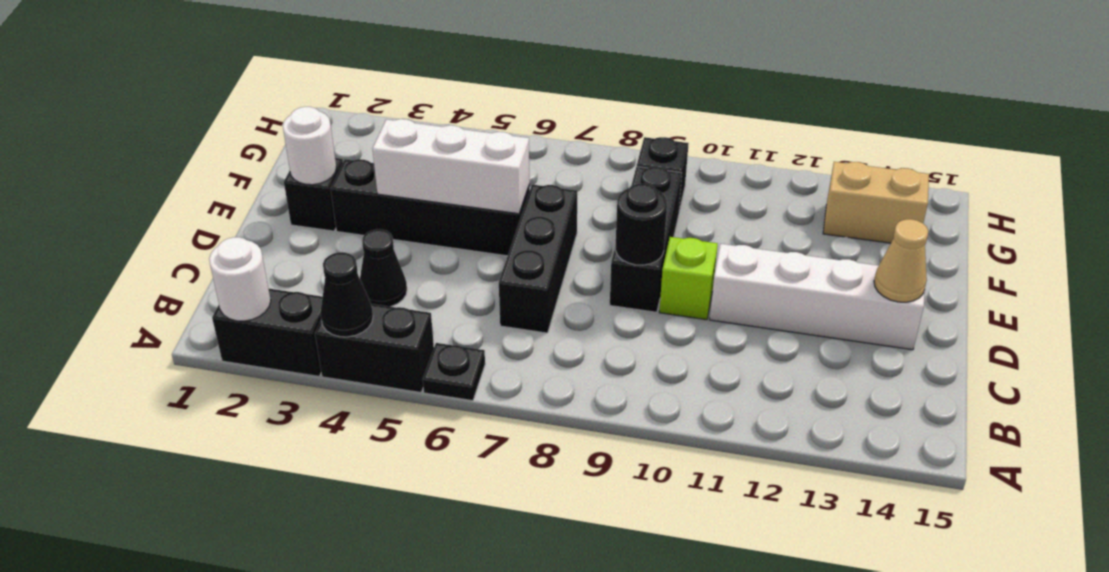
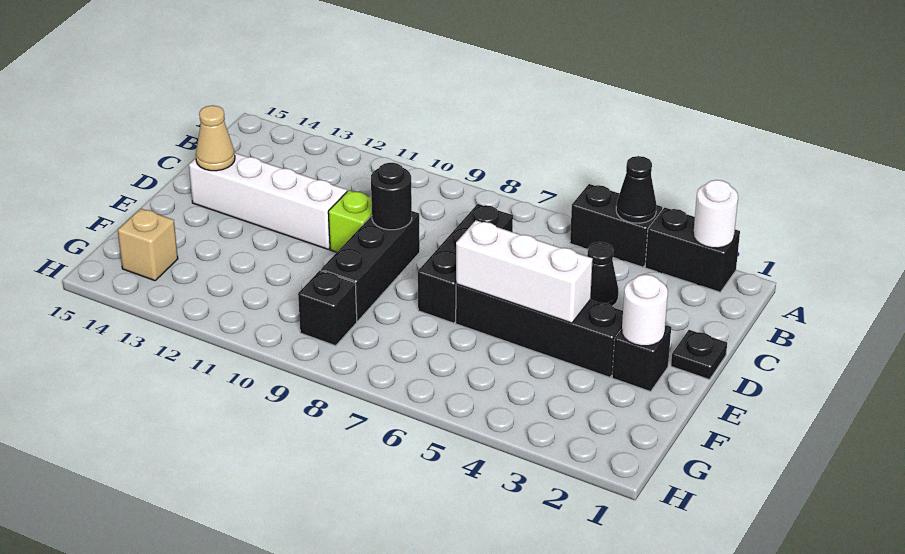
black plate A6 level 1 -> black plate D1 level 1
tan brick G13:G14 level 1 -> tan brick G14 level 1

